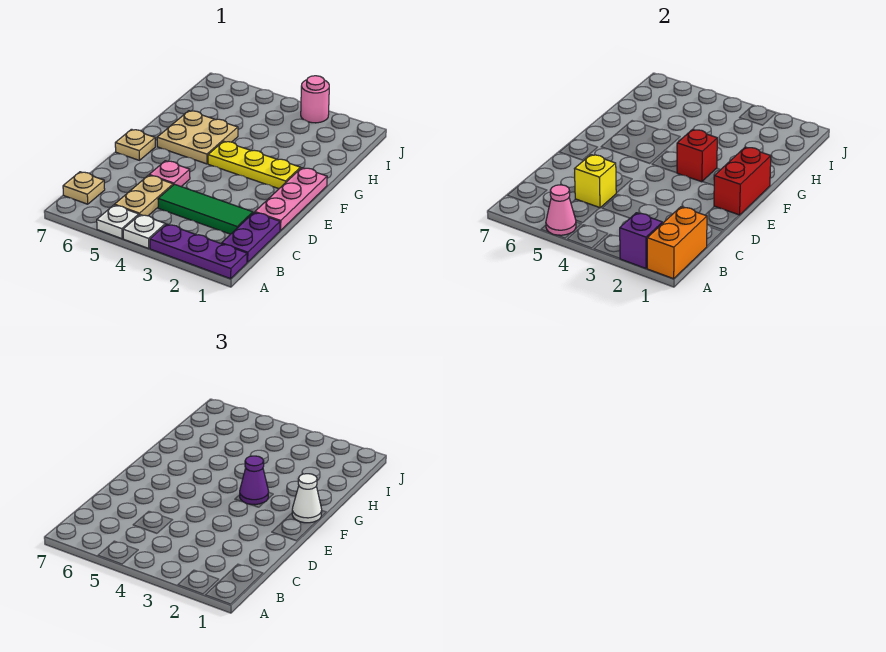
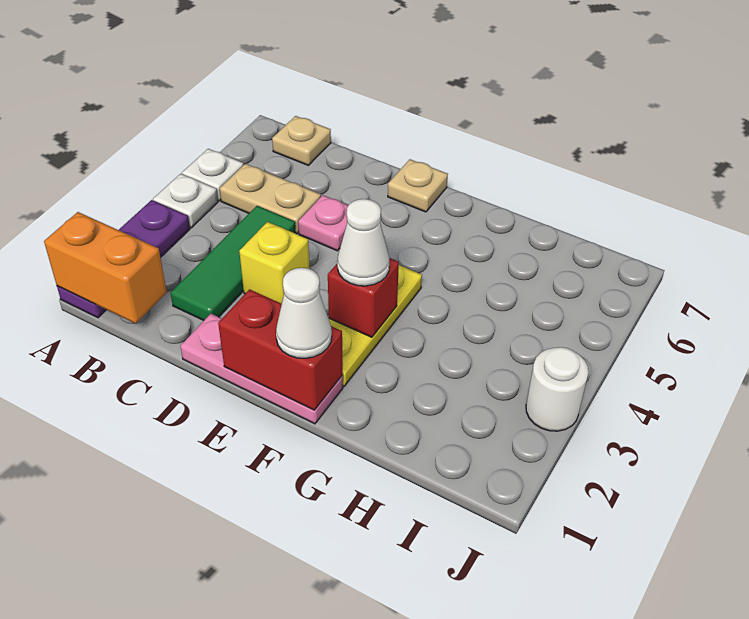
purple brick A2 level 2 -> none
pink cone A5 level 2 -> none
purple plate B1:C1 level 1 -> none
yellow brick C5 level 2 -> yellow brick D3 level 1
purple cone F3 level 3 -> white cone F3 level 3
tan plate F5:G6 level 1 -> none
pink round brick J3 level 1 -> white round brick J3 level 1

